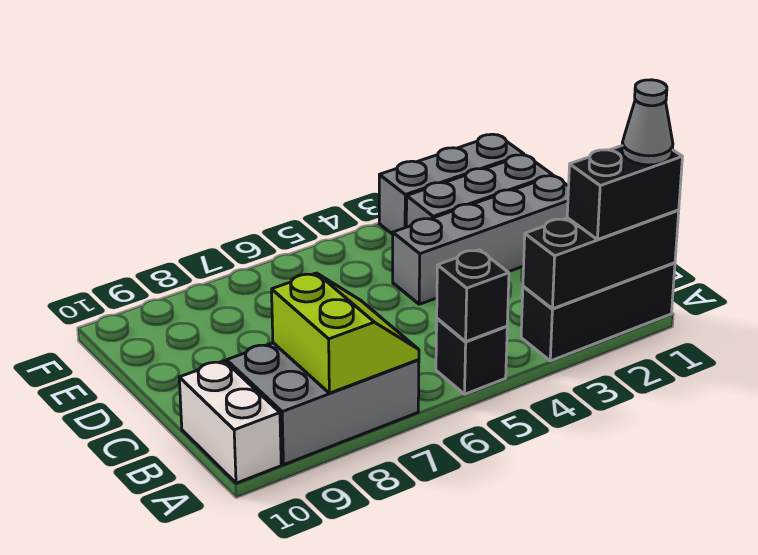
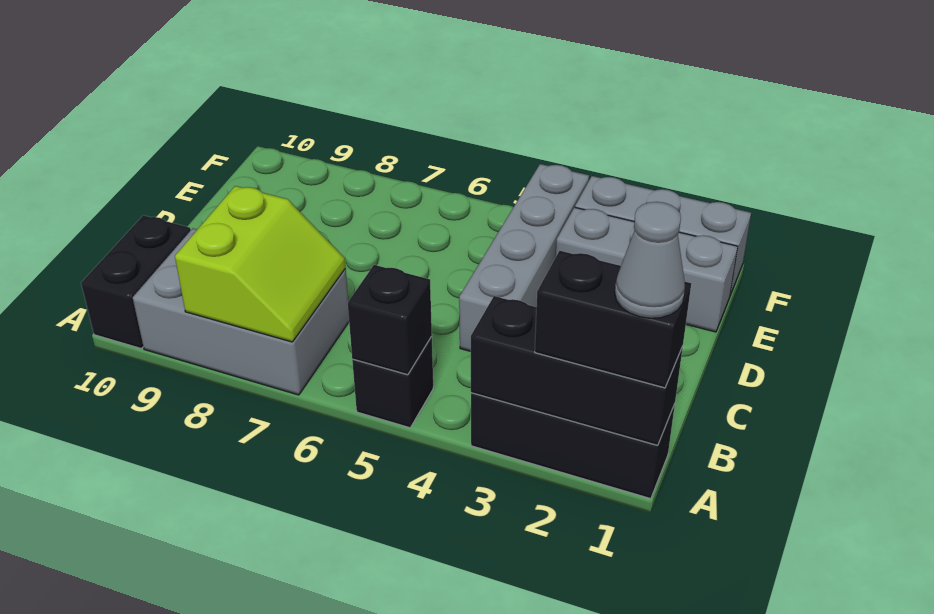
white brick A10:B10 level 1 -> black brick A10:B10 level 1
grey brick D1:D4 level 1 -> grey brick C4:F4 level 1

